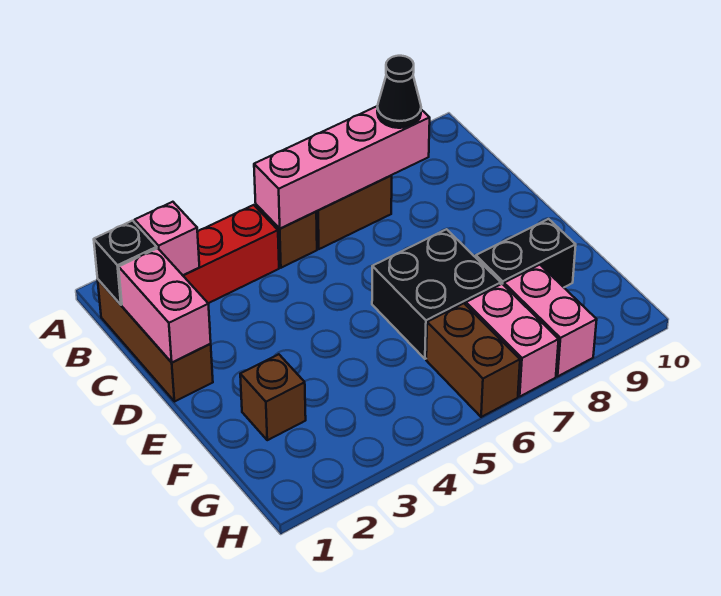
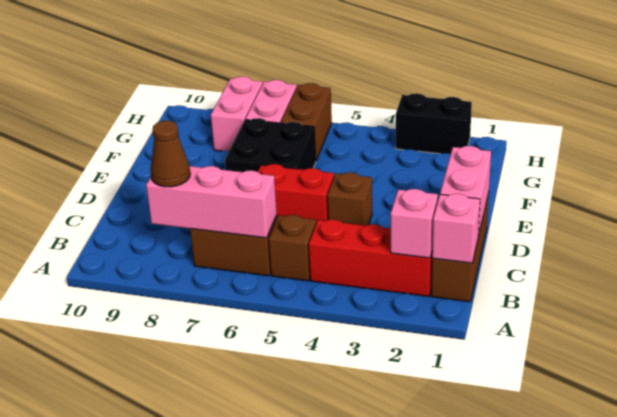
black brick B1 level 2 -> pink brick B1 level 2
pink brick B5:B8 level 2 -> pink brick B6:B8 level 2
black cone B8 level 3 -> brown cone B8 level 3
none -> red brick D5:D6 level 1
brown brick F2 level 1 -> brown brick D4 level 1
black brick F8:F9 level 1 -> black brick H2:H3 level 1

